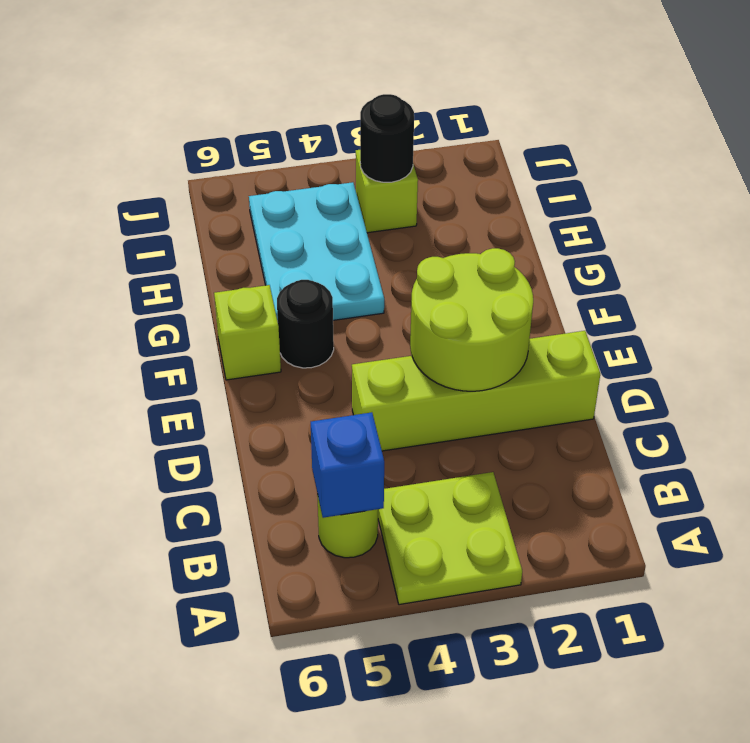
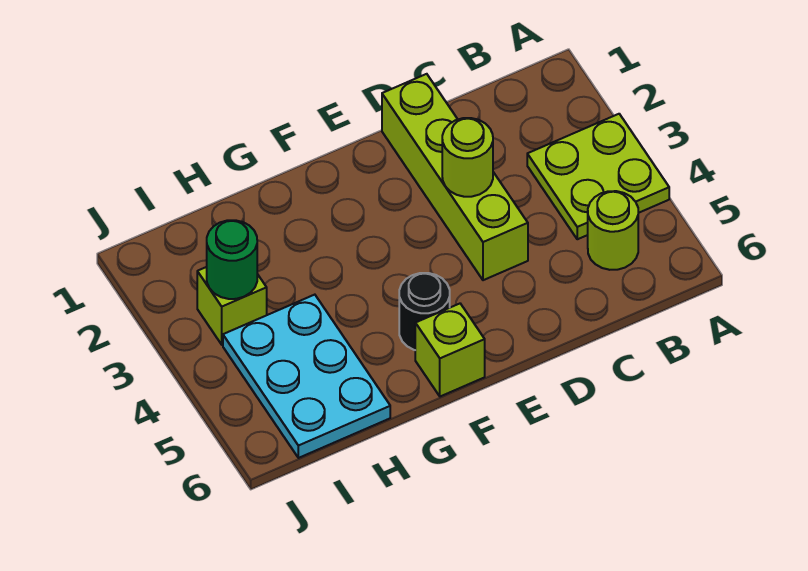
blue brick B5 level 2 -> none
lime round brick D2:E3 level 2 -> lime round brick D3 level 2
cyan plate G4:I5 level 1 -> cyan plate H4:I6 level 1
black round brick I3 level 2 -> green round brick I3 level 2

